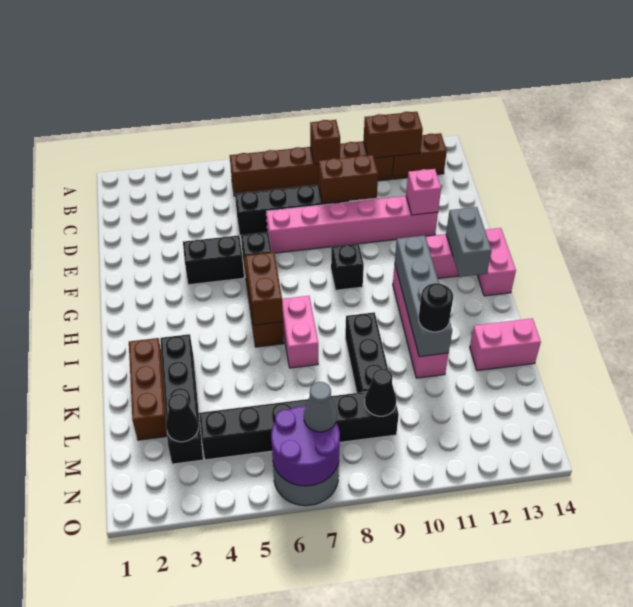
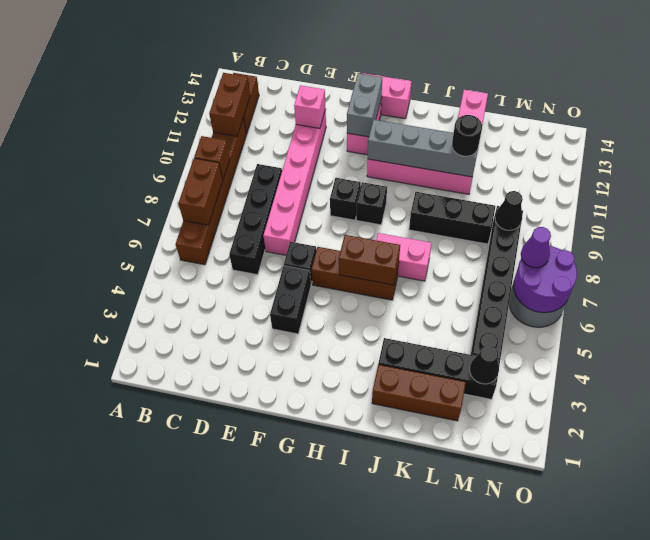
brown brick D9:D10 level 2 -> brown brick B7:B8 level 2
grey brick G13:H13 level 2 -> grey brick G12:G13 level 2
none -> black brick H9 level 1
grey cone N7 level 3 -> purple cone N7 level 3

